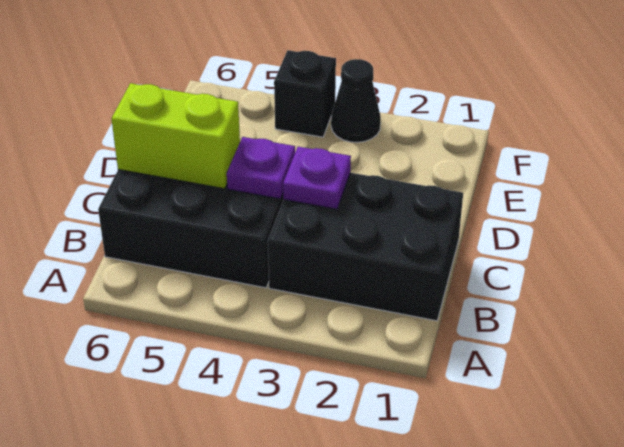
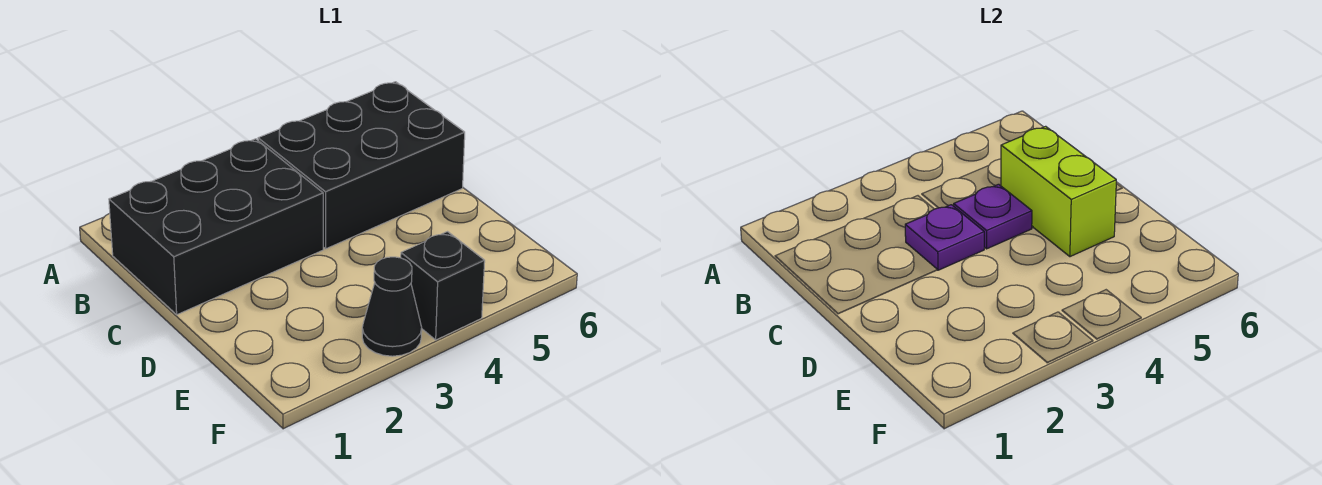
lime brick C5:C6 level 2 -> lime brick C5:D5 level 2

